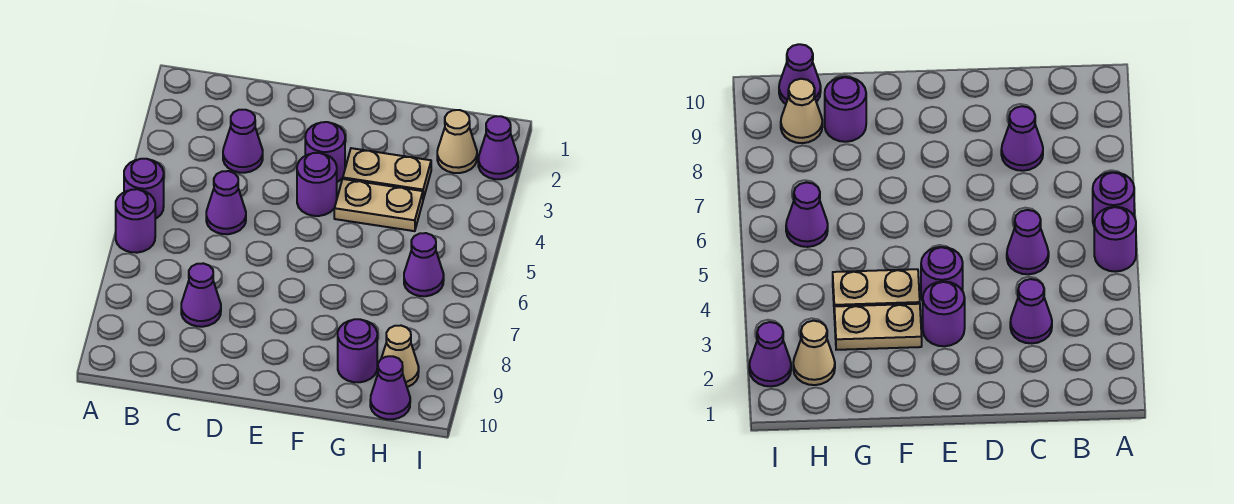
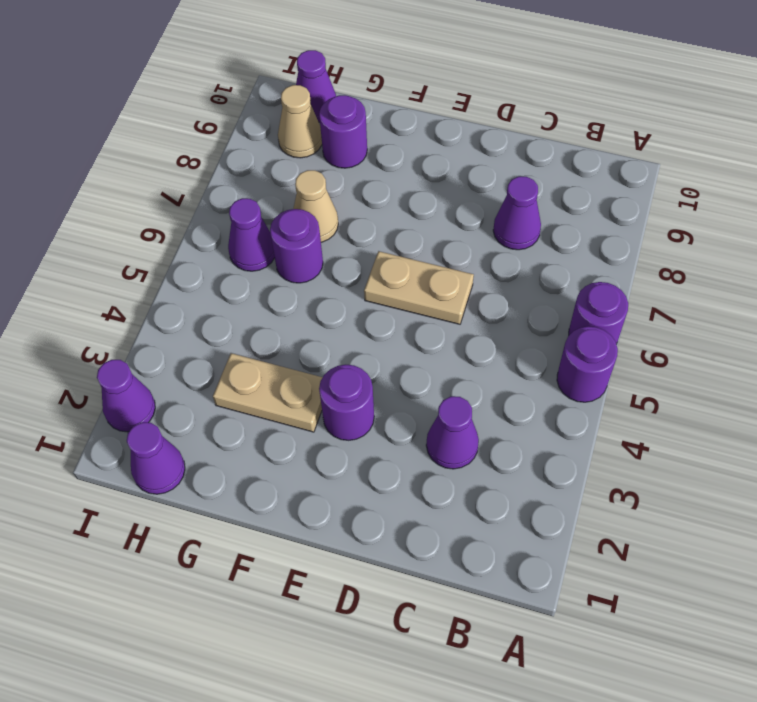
purple cone C5 level 1 -> purple cone H1 level 1
purple round brick E4 level 1 -> purple round brick G6 level 1
tan plate F4:G4 level 1 -> tan plate D6:E6 level 1
tan cone H2 level 1 -> tan cone G7 level 1

